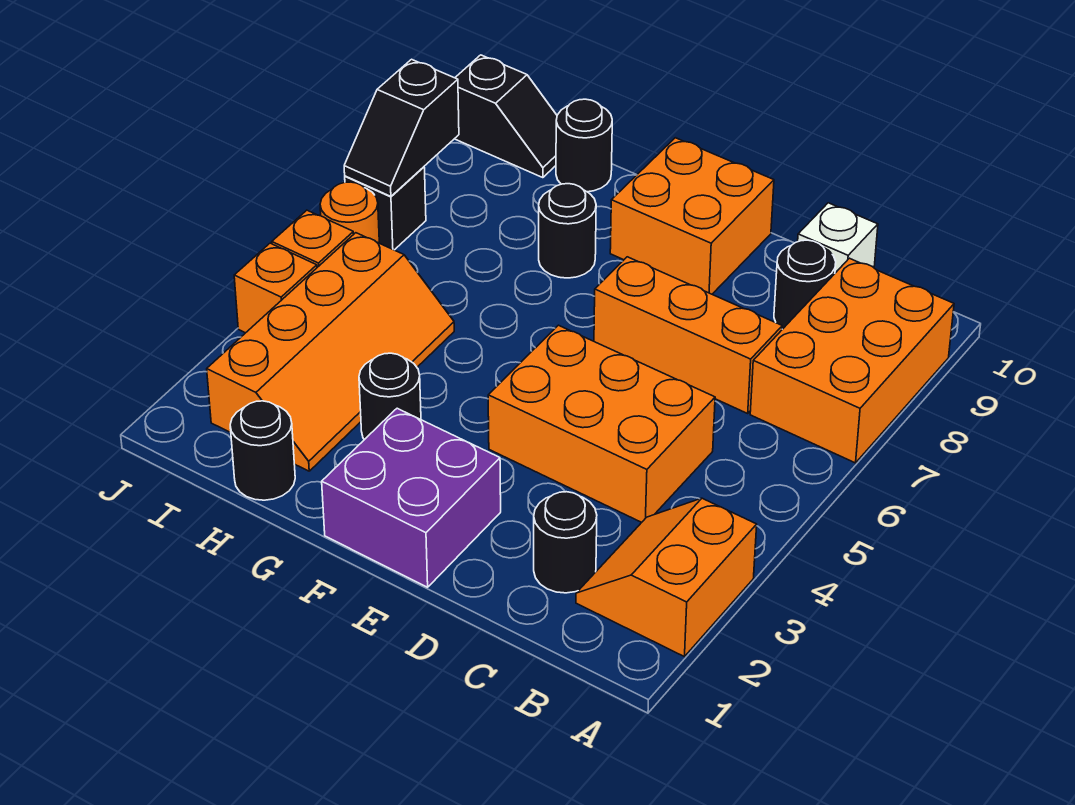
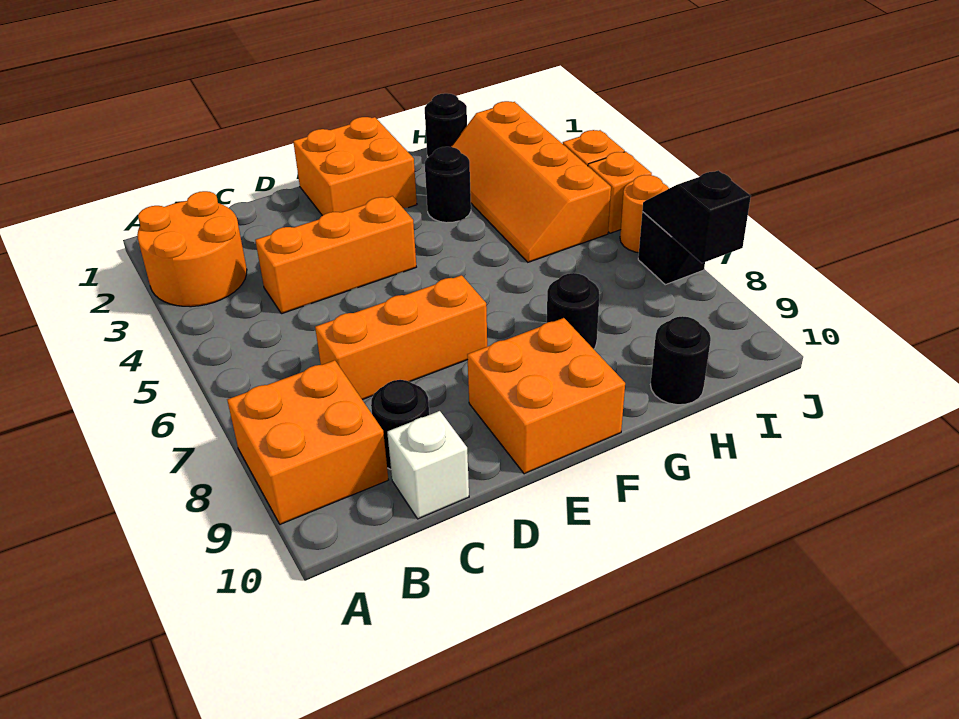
orange slope A2:B3 level 1 top A -> orange round brick A2:B3 level 1
orange brick A7:B9 level 1 -> orange brick A8:B9 level 1
black round brick C2 level 1 -> none
orange brick C4:E5 level 1 -> orange brick C4:E4 level 1
purple brick E1:F2 level 1 -> orange brick E1:F2 level 1
black slope I10:J10 level 1 top J -> none

